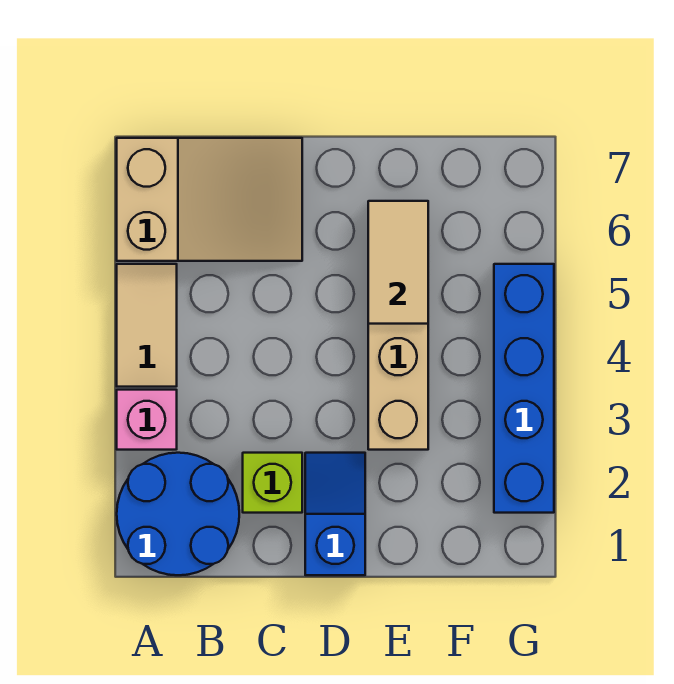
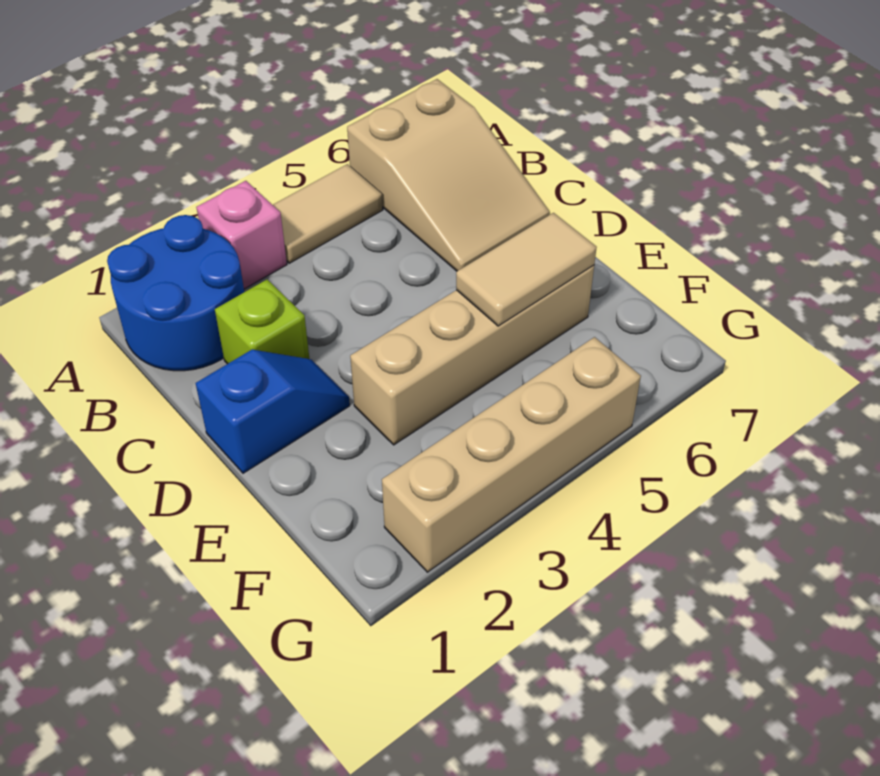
blue brick G2:G5 level 1 -> tan brick G2:G5 level 1

